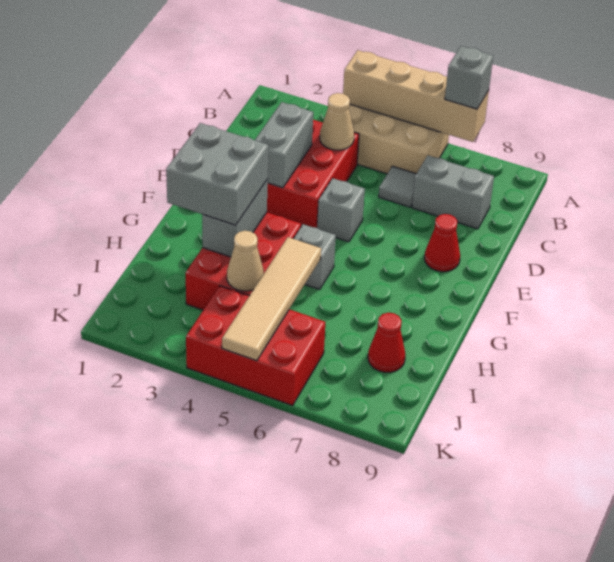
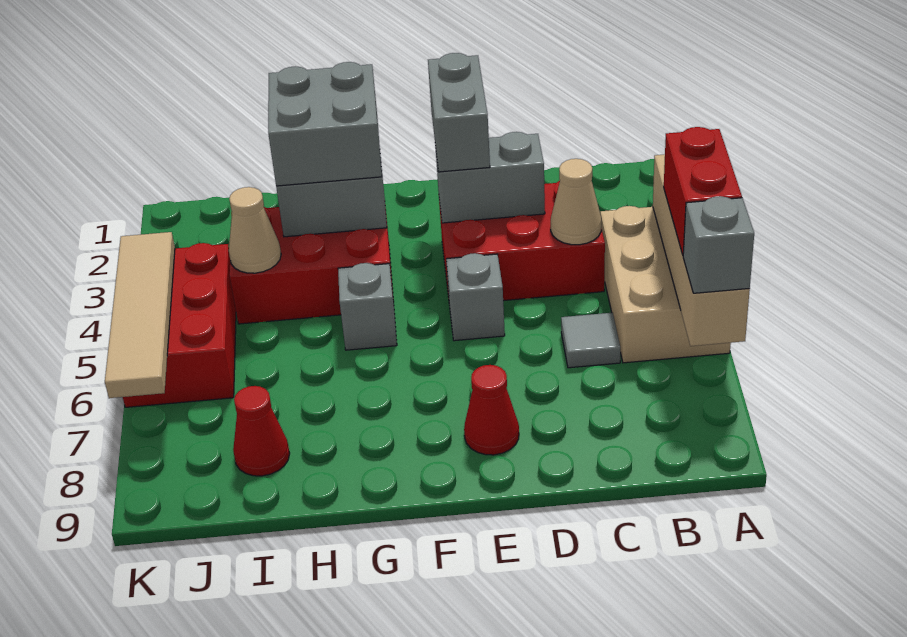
none -> red brick A5:A6 level 3
grey brick C7:C8 level 1 -> grey brick E2:E3 level 3
tan tile H5:K5 level 2 -> tan tile K4:K7 level 2

